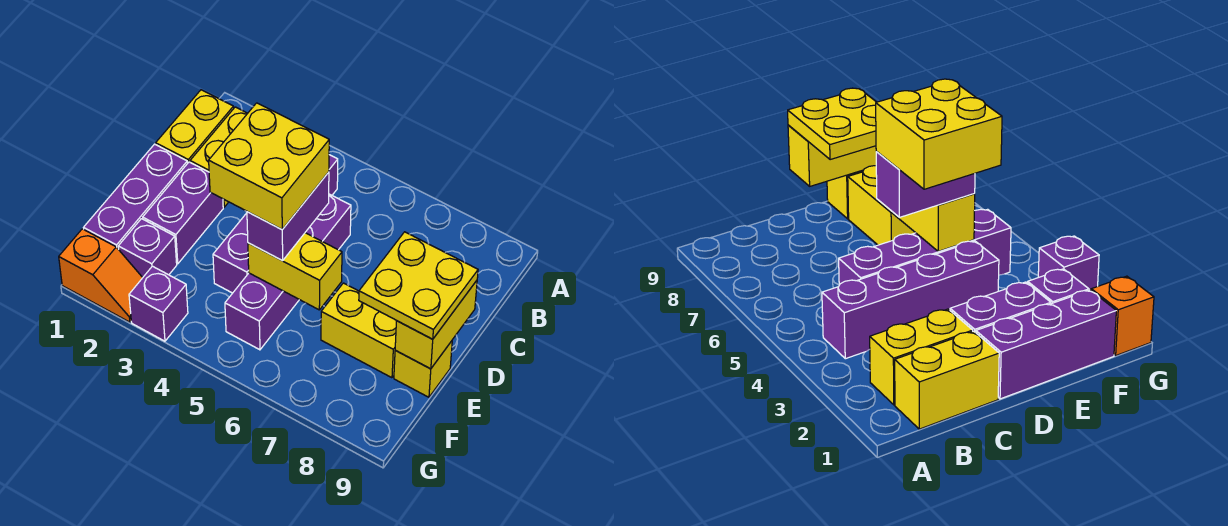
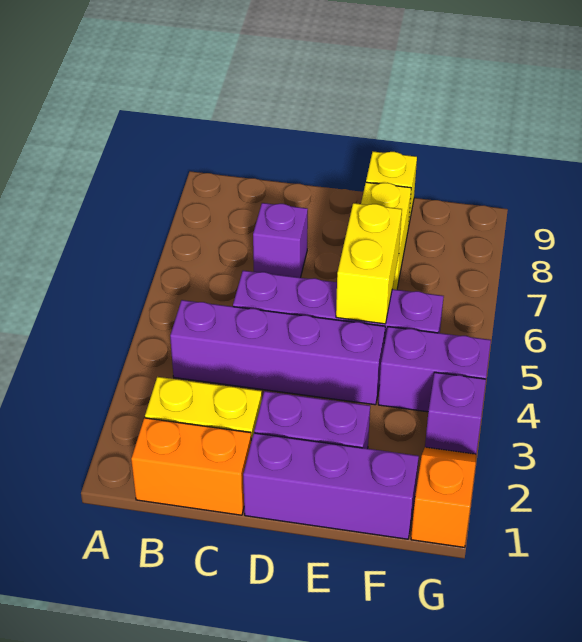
yellow brick B1:C1 level 1 -> orange brick B1:C1 level 1
yellow brick D4:E5 level 4 -> none
purple brick D5:E5 level 3 -> purple brick F4:G4 level 1
yellow plate D8:E9 level 3 -> none
yellow brick D9:E9 level 2 -> none
purple brick F2 level 1 -> purple brick C7 level 1

